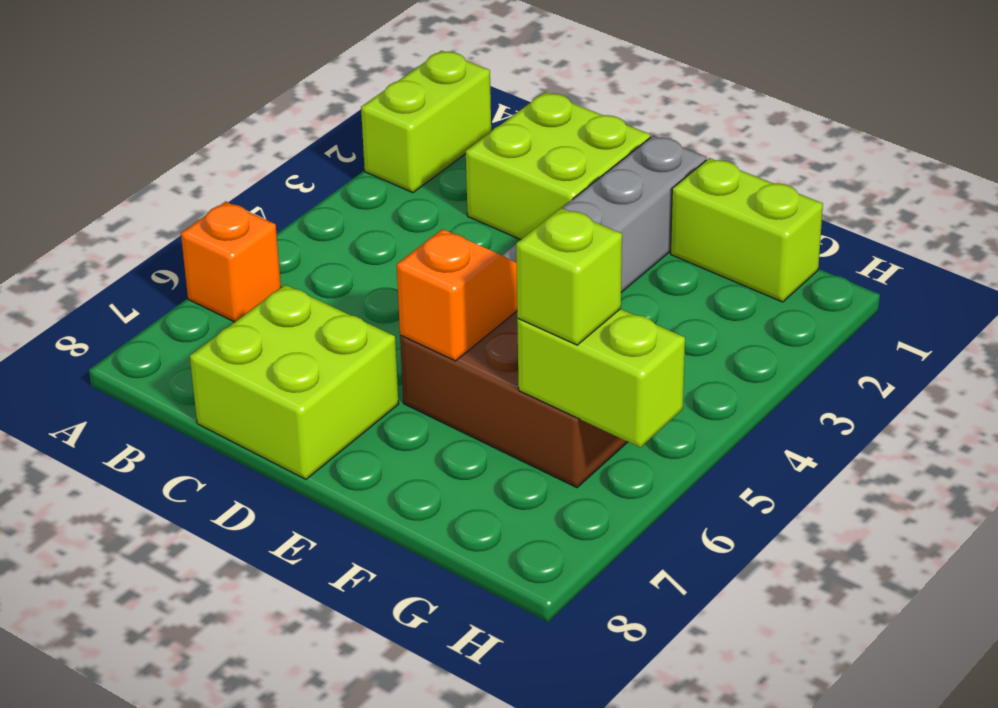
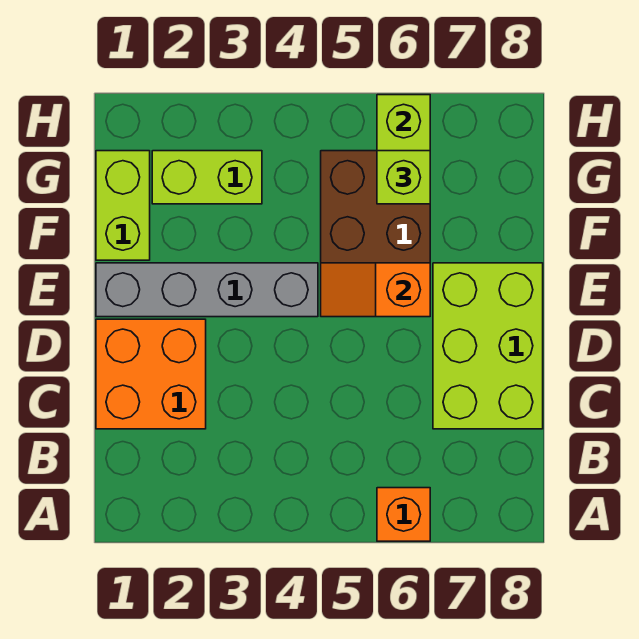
lime brick A1:A2 level 1 -> lime brick G2:G3 level 1
lime brick C1:D2 level 1 -> orange brick C1:D2 level 1
lime brick C7:D8 level 1 -> lime brick C7:E8 level 1

